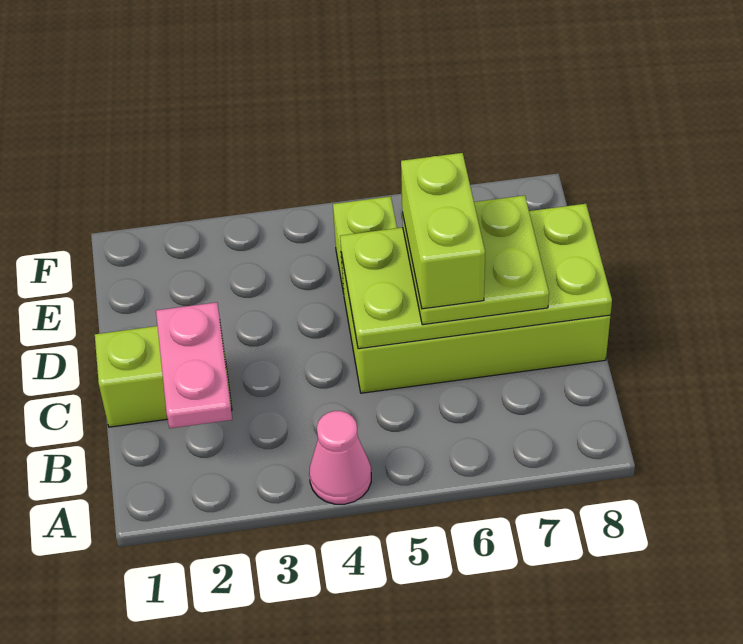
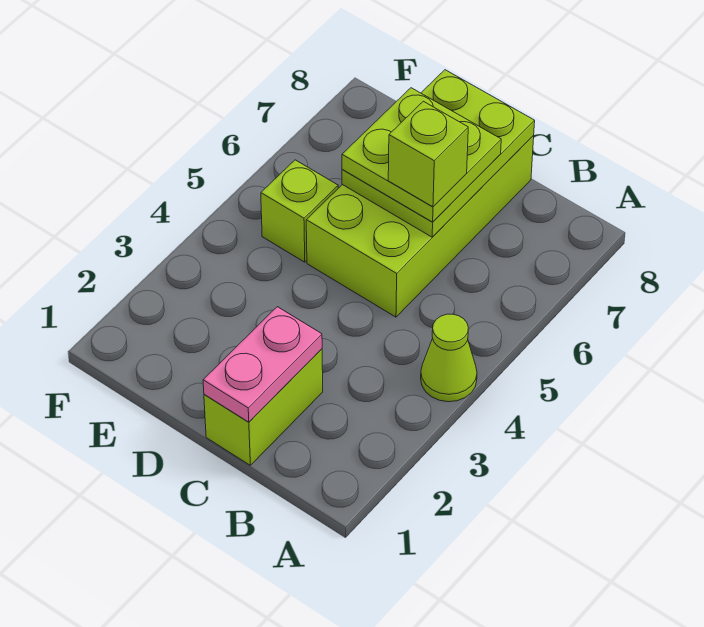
pink cone A4 level 1 -> lime cone A4 level 1
pink plate B2:C2 level 2 -> pink plate C1:C2 level 2
lime plate C5:D8 level 2 -> lime plate C6:D8 level 2
lime brick C6:D6 level 4 -> lime brick C6 level 4

